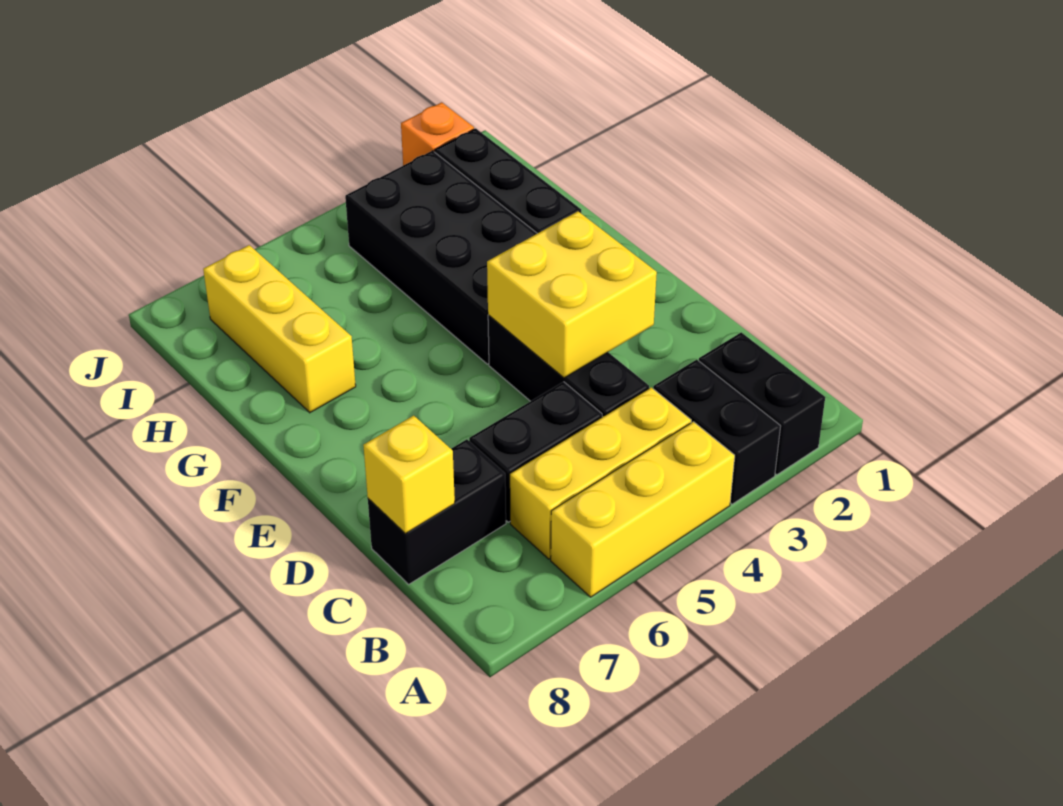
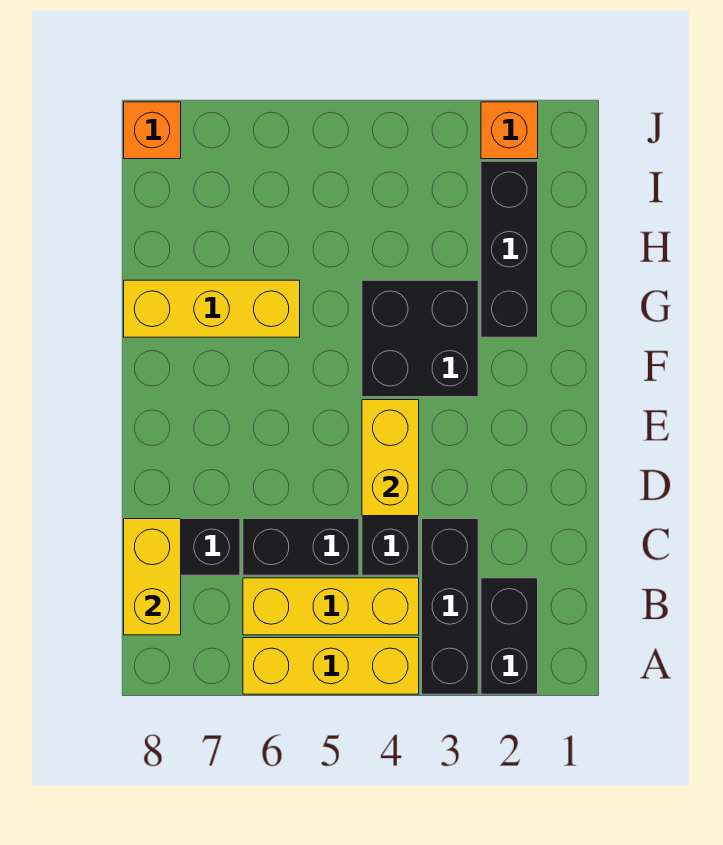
black brick A3:B3 level 1 -> black brick A3:C3 level 1
yellow brick C8 level 2 -> yellow brick B8:C8 level 2
yellow brick D3:E4 level 2 -> yellow brick D4:E4 level 2
black brick F3:I4 level 1 -> black brick F3:G4 level 1
yellow brick G7:I7 level 1 -> yellow brick G6:G8 level 1
none -> orange brick J8 level 1

